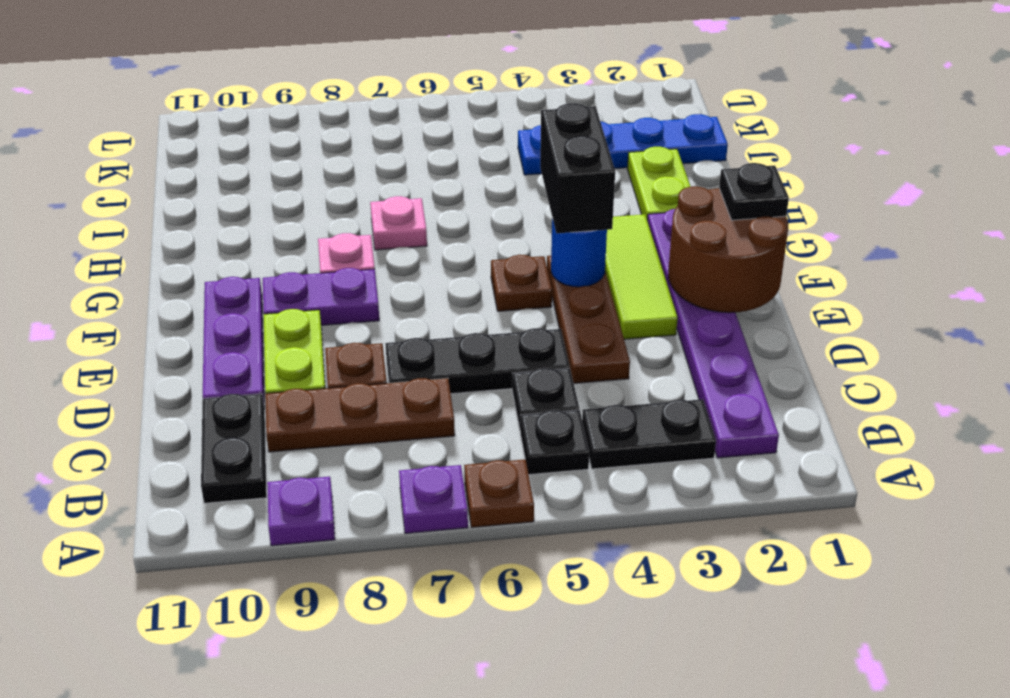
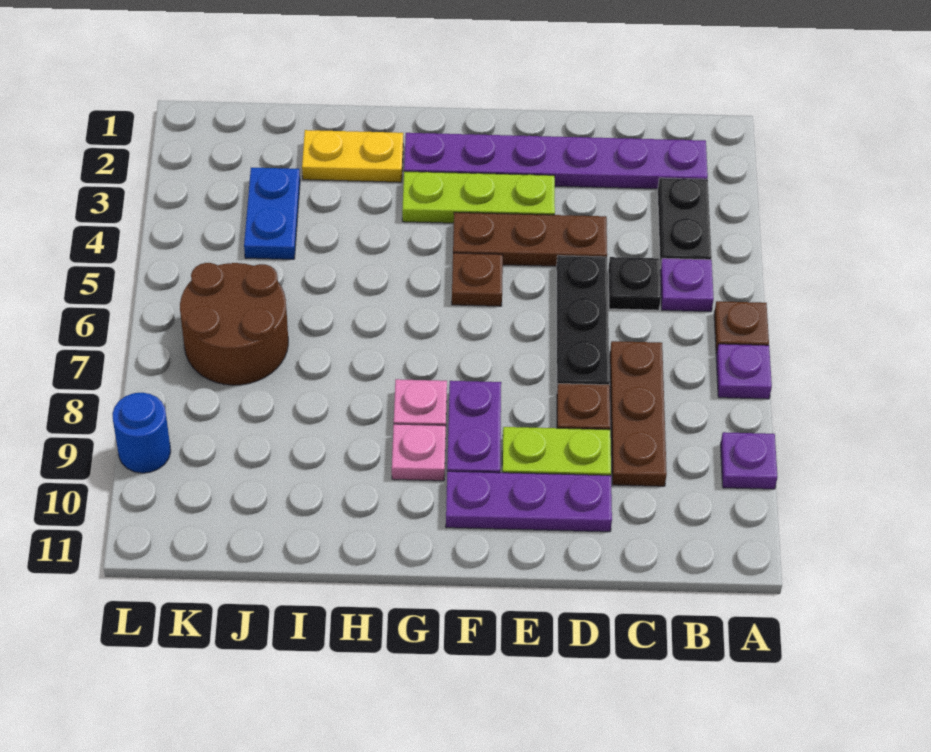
black plate B5 level 1 -> purple plate B5 level 1
black plate B10:C10 level 1 -> none
brown round brick E1:F2 level 2 -> brown round brick J6:K7 level 1
lime tile E3:G3 level 1 -> lime plate E3:G3 level 1
black plate F1 level 3 -> none
blue round brick F4 level 2 -> blue round brick L9 level 1
black brick F4:G4 level 3 -> none
lime plate H2:I2 level 1 -> yellow plate H2:I2 level 1
pink plate H7 level 1 -> pink plate G9 level 1
blue plate J1:J4 level 1 -> blue plate J3:J4 level 1

